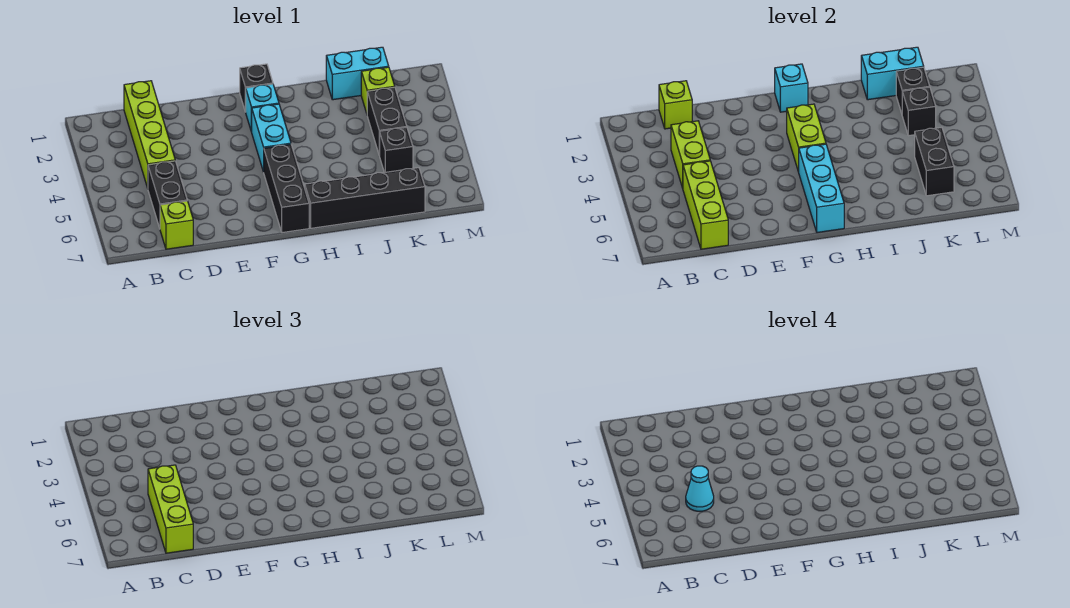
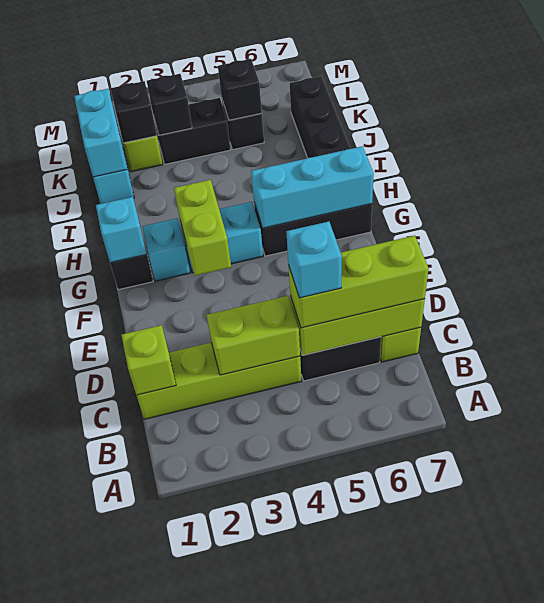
cyan cone C5 level 4 -> cyan brick C5 level 4
lime brick G3:G4 level 2 -> lime brick F3:G3 level 2
black brick K5:K6 level 2 -> black brick K5 level 2

